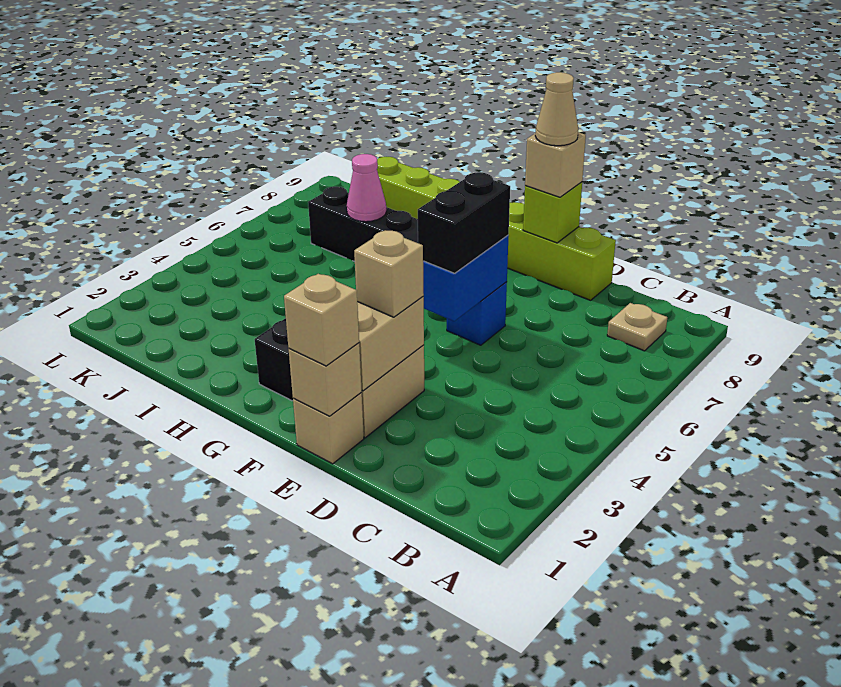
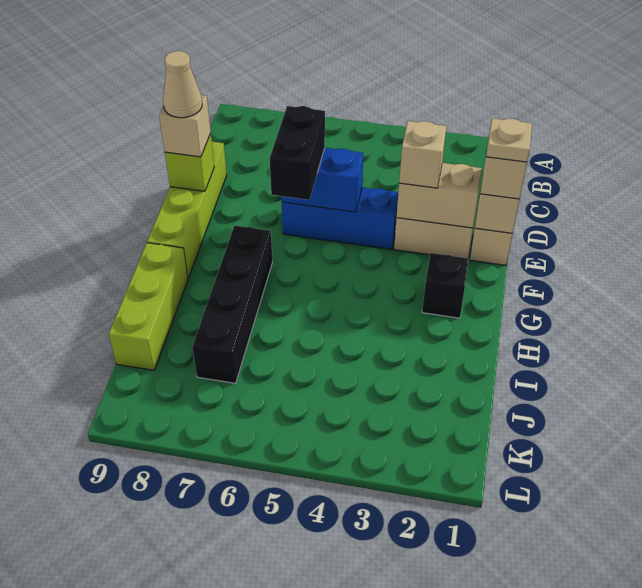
tan plate B8 level 1 -> tan plate E1 level 4
black brick E5:E6 level 3 -> black brick E6:F6 level 3
blue brick E6 level 1 -> blue brick E4:E6 level 1
pink cone I7 level 2 -> none

